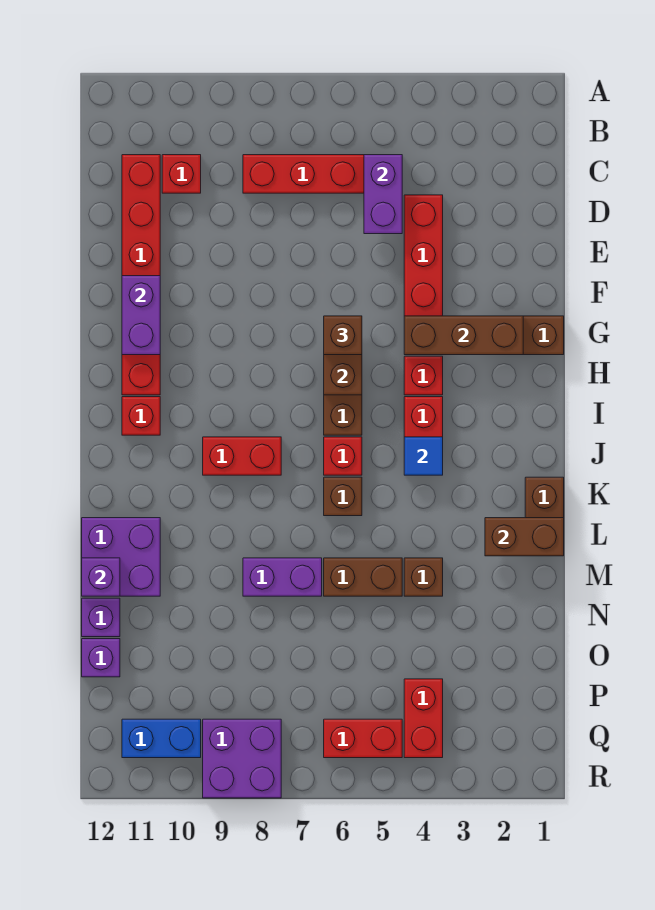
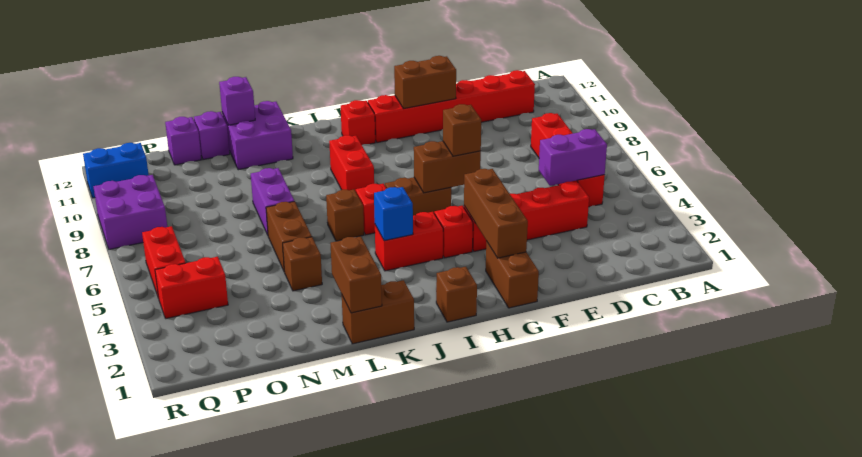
red brick C10 level 1 -> none
purple brick F11:G11 level 2 -> brown brick F11:G11 level 2
none -> brown brick I1 level 1
blue tile J4 level 2 -> blue brick J4 level 2
blue brick Q10:Q11 level 1 -> blue brick Q11:R11 level 1

